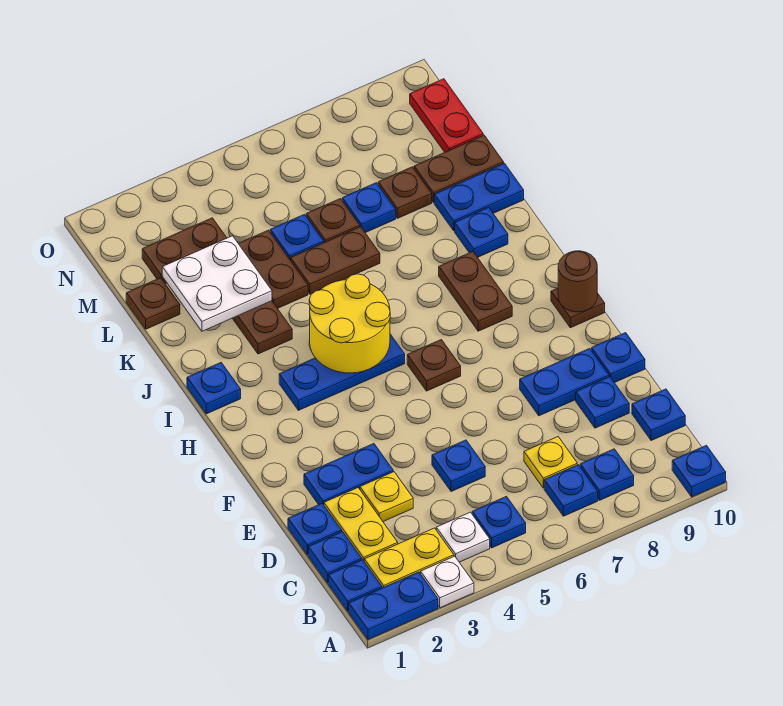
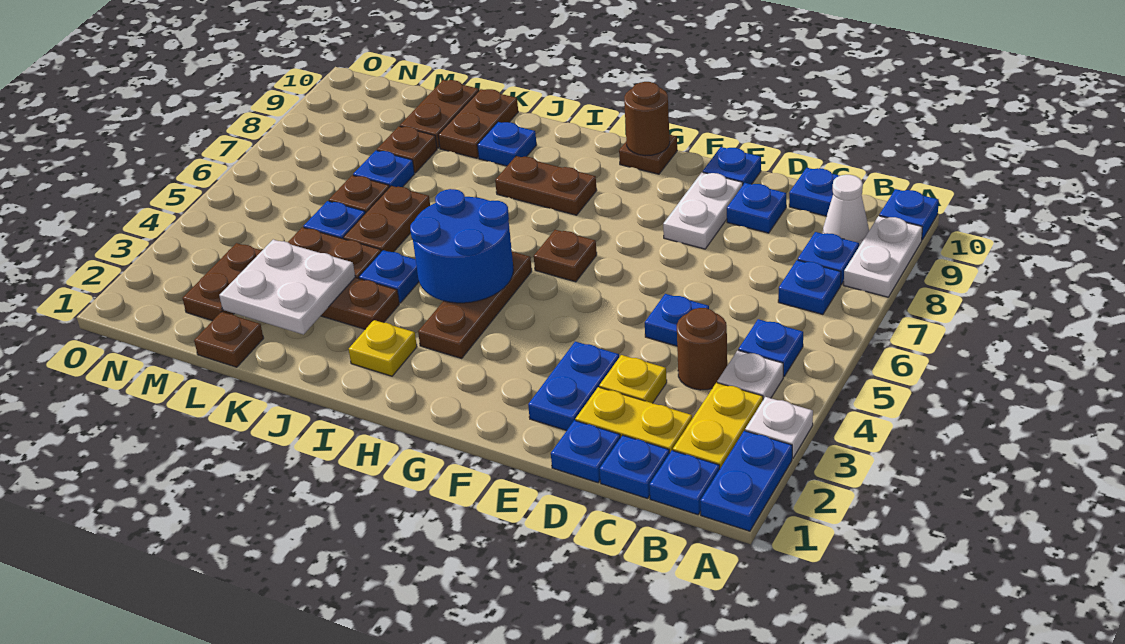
none -> white plate A8:A9 level 1
none -> white cone B9 level 1
none -> brown round brick C4 level 1
yellow plate C7 level 1 -> yellow plate I2 level 1
blue plate E8:E9 level 1 -> white plate E8:E9 level 1
blue plate H3:H5 level 1 -> brown plate H3:H5 level 1
yellow round brick H4:I5 level 2 -> blue round brick H4:I5 level 2
blue plate I1 level 1 -> blue plate J4 level 1
blue plate K9:K10 level 1 -> brown plate K9:K10 level 1
red plate M10:N10 level 1 -> none

